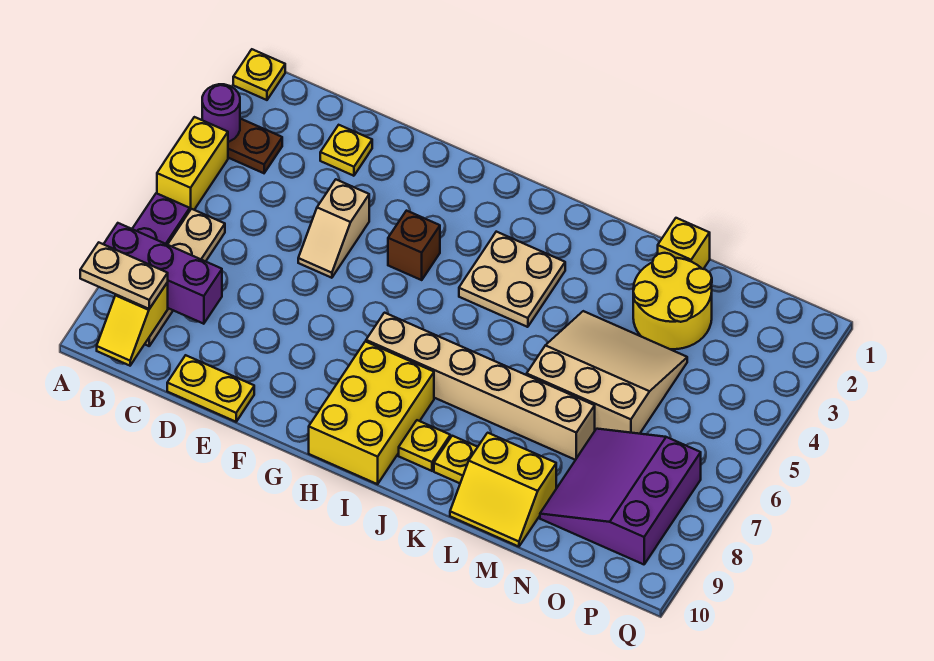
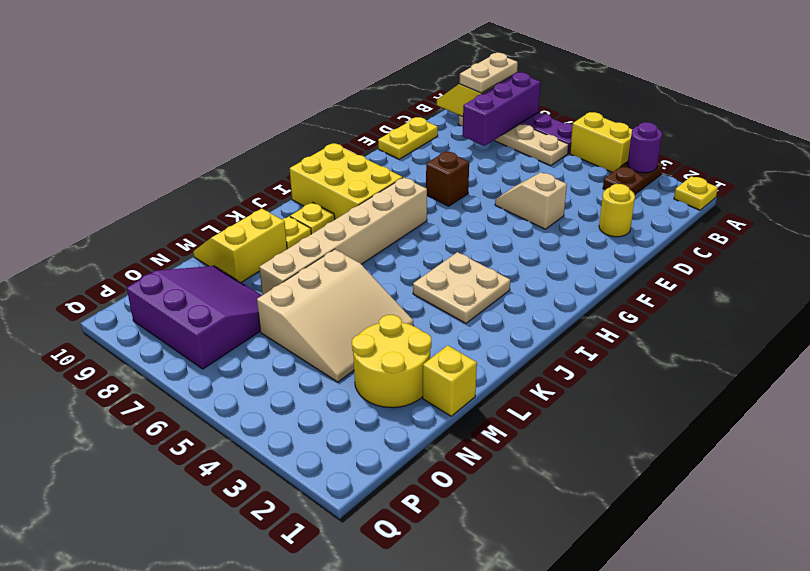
yellow plate D2 level 1 -> yellow round brick D2 level 1
brown brick G4 level 1 -> brown brick F7 level 1

